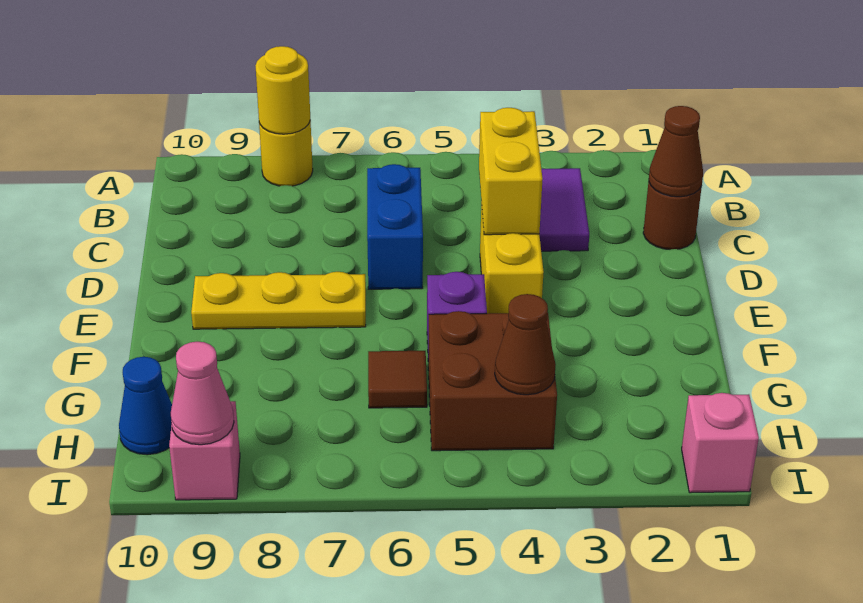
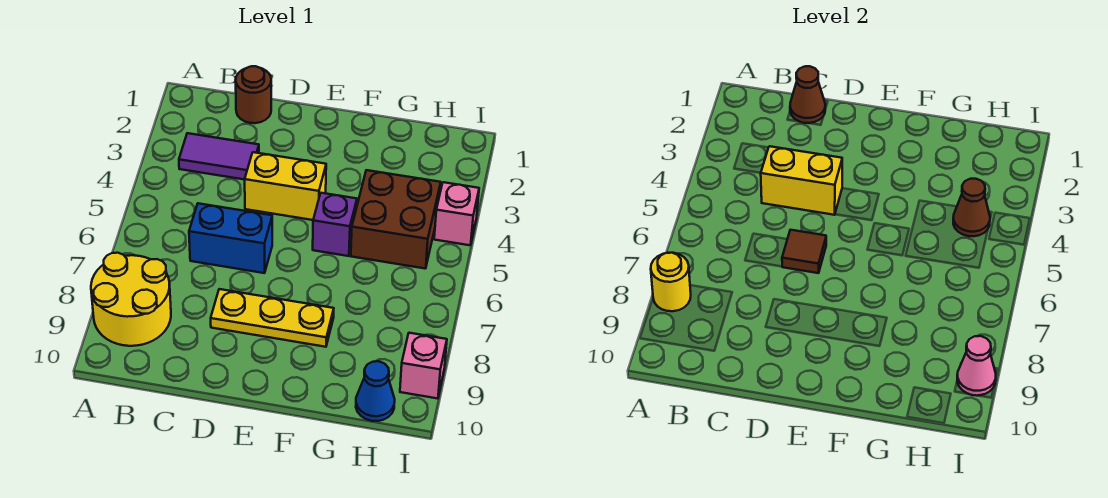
yellow round brick A8 level 1 -> yellow round brick A8:B9 level 1
yellow plate E7:E9 level 1 -> yellow plate D8:F8 level 1
brown tile G6 level 1 -> brown tile D6 level 2
pink brick I1 level 1 -> pink brick I4 level 1

